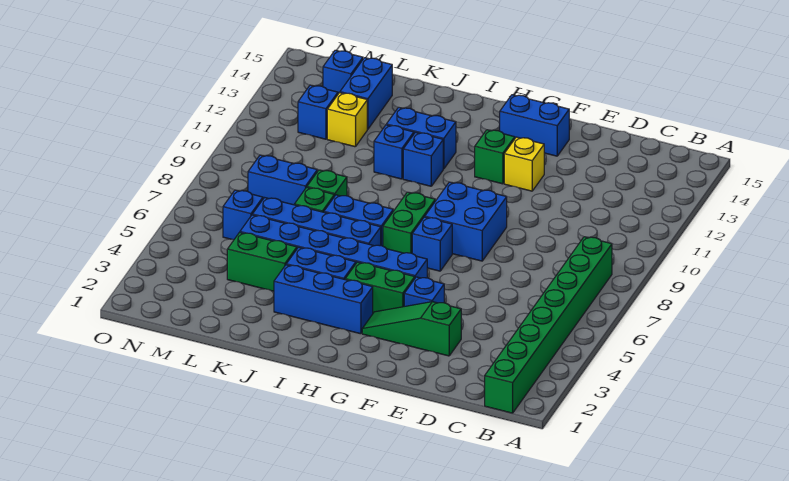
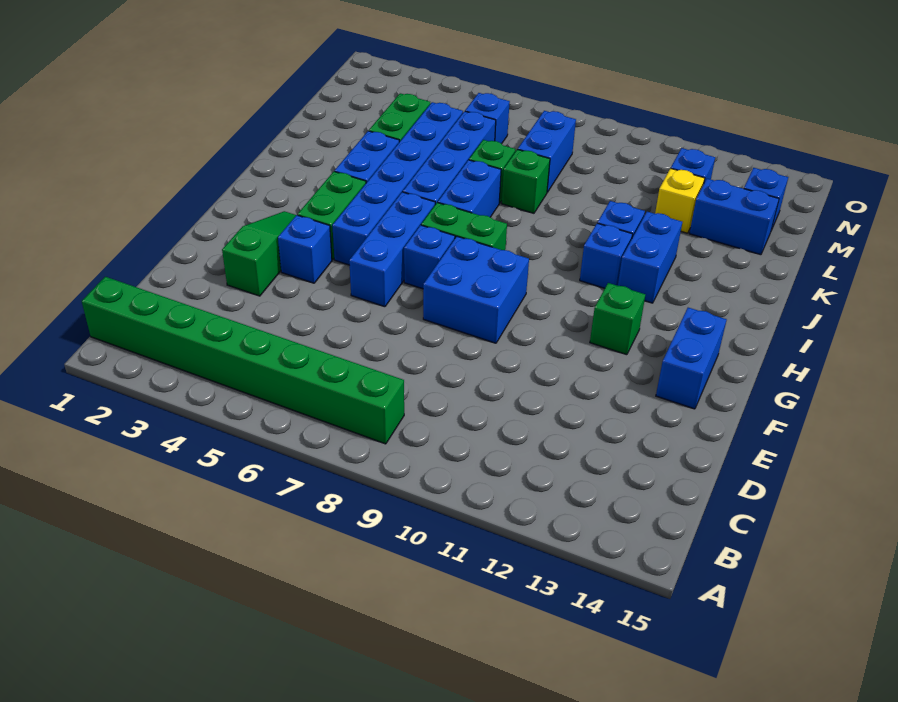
yellow brick F12 level 1 -> none
blue brick H3:J3 level 1 -> blue brick F6:H6 level 1

